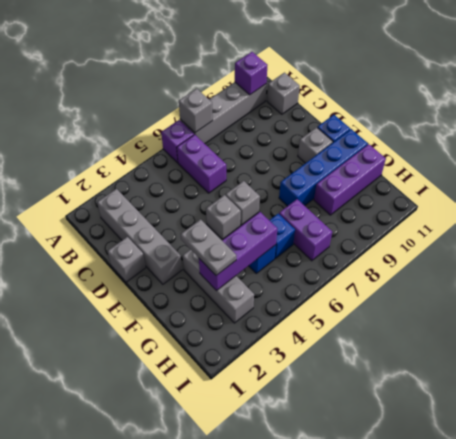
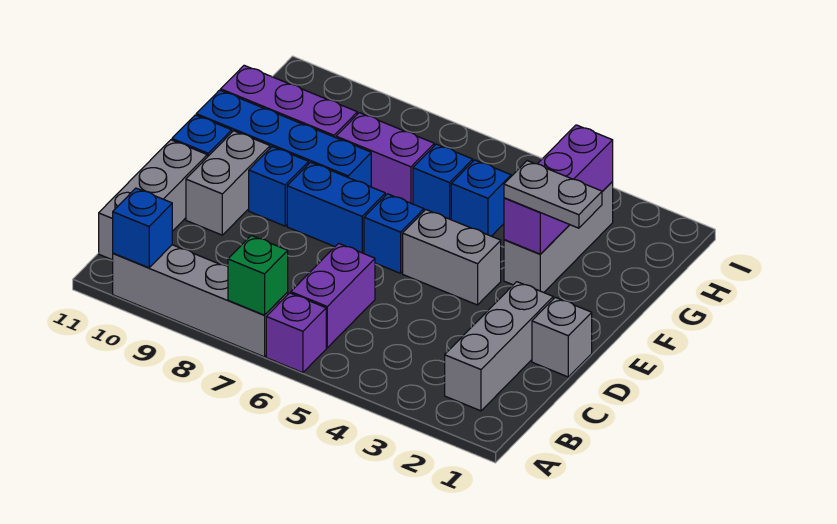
grey brick A7 level 2 -> green brick A7 level 2
purple brick A10 level 2 -> blue brick A10 level 2
grey brick B2:E2 level 1 -> grey brick B2:D2 level 1
grey brick B11 level 1 -> grey brick B11:D11 level 1
grey brick E5 level 1 -> grey brick E4:E5 level 1
grey brick E6 level 1 -> blue brick E6 level 1
none -> blue brick E7:E8 level 1
none -> blue brick E9 level 1
grey brick E10 level 1 -> grey brick D10:E10 level 1
grey plate F3:G3 level 3 -> grey plate F2:F3 level 3
purple brick G3:G5 level 2 -> purple brick F3:H3 level 2
purple brick G7:H7 level 1 -> purple brick G7:G8 level 1

